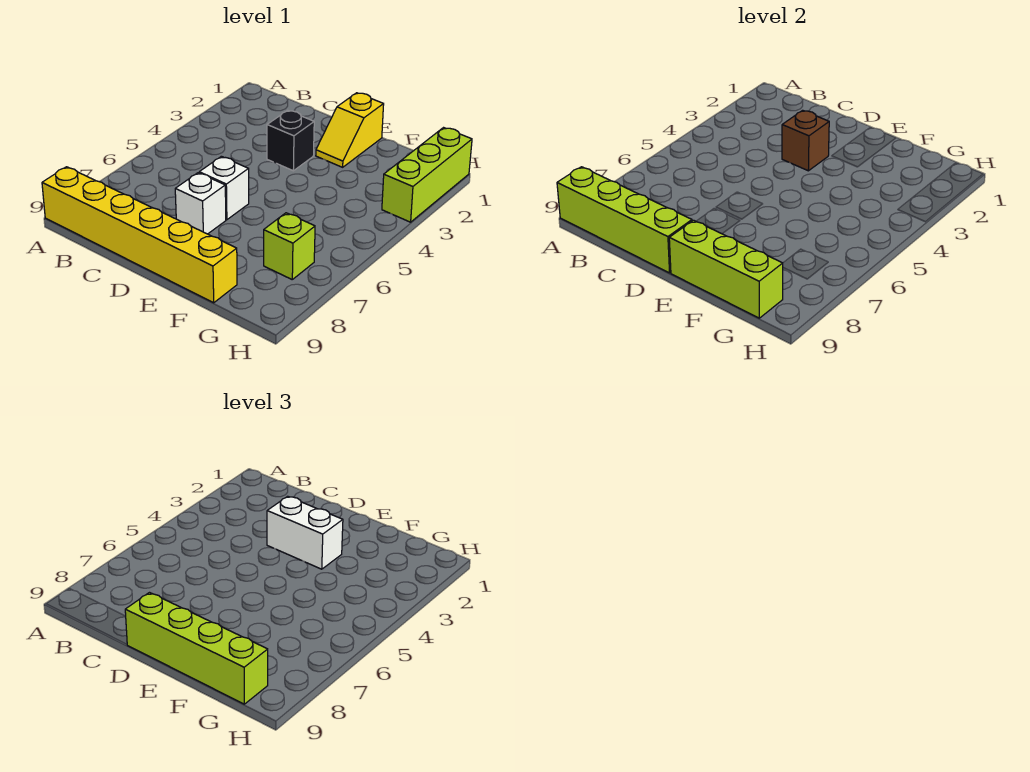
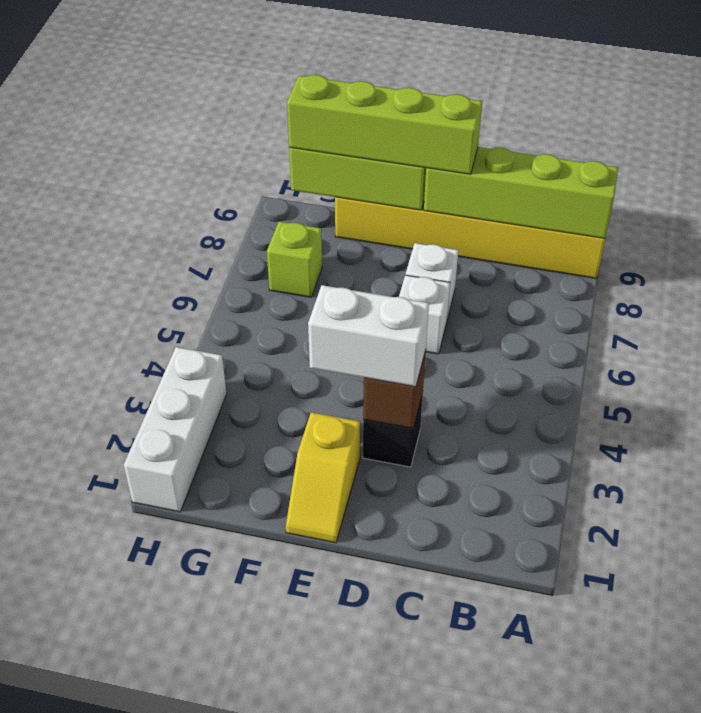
yellow slope E1:E2 level 1 top 1 -> yellow slope E1:E2 level 1 top 2
lime brick H1:H3 level 1 -> white brick H1:H3 level 1

